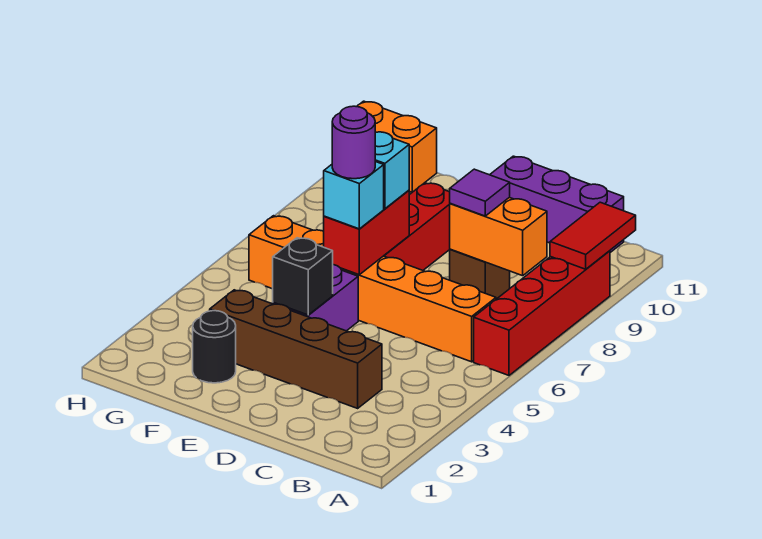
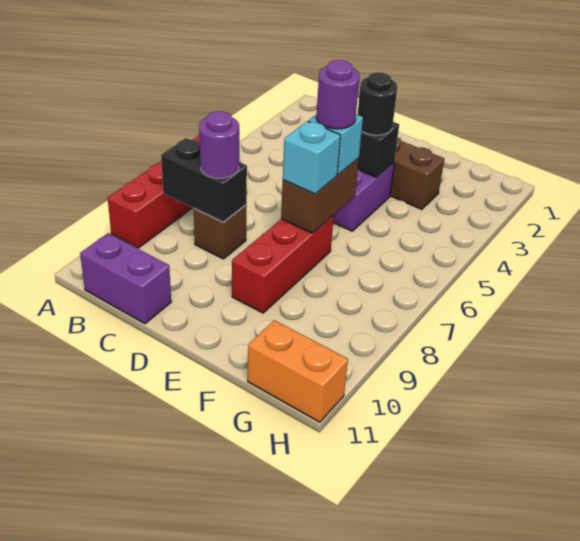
red tile A9:A10 level 2 -> none
orange brick B6:G6 level 1 -> none
orange brick B8:C8 level 2 -> black brick B8:C8 level 2
purple brick B11:D11 level 1 -> purple brick B11:C11 level 1
purple tile C8 level 3 -> purple round brick C8 level 3
red brick E6:E7 level 2 -> brown brick E6:E7 level 2
black round brick F2 level 1 -> black round brick E4 level 3

